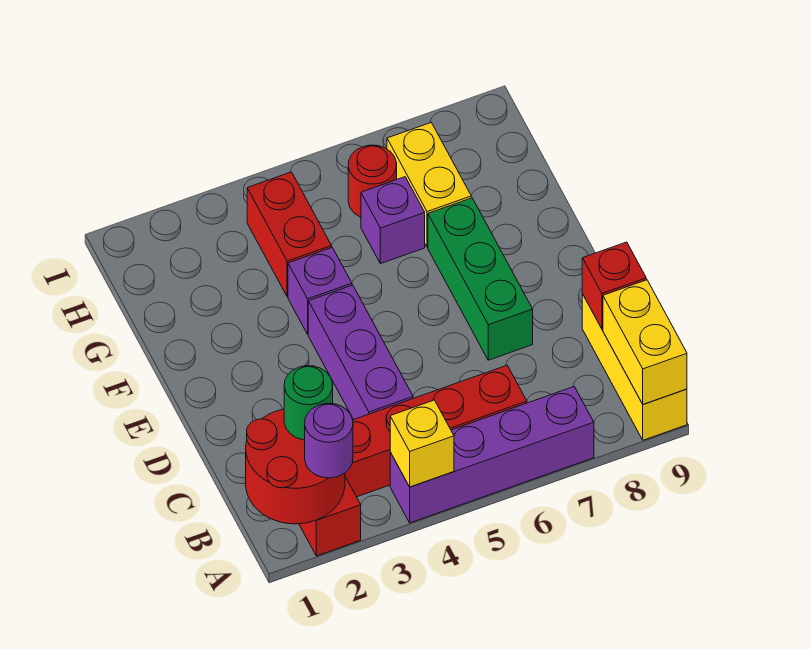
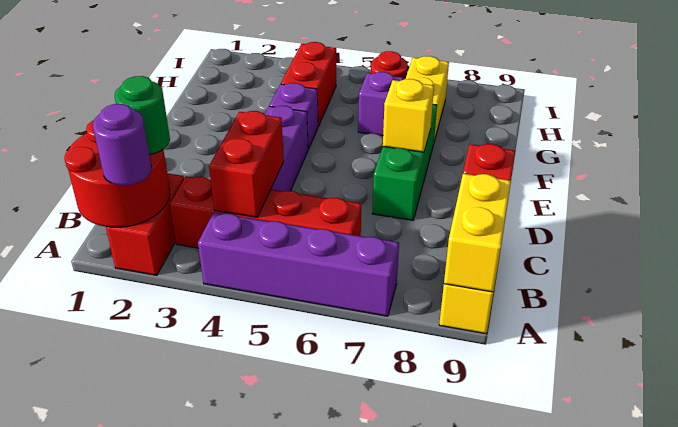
yellow brick A4 level 2 -> yellow brick E7 level 2
none -> red brick B4:C4 level 2

